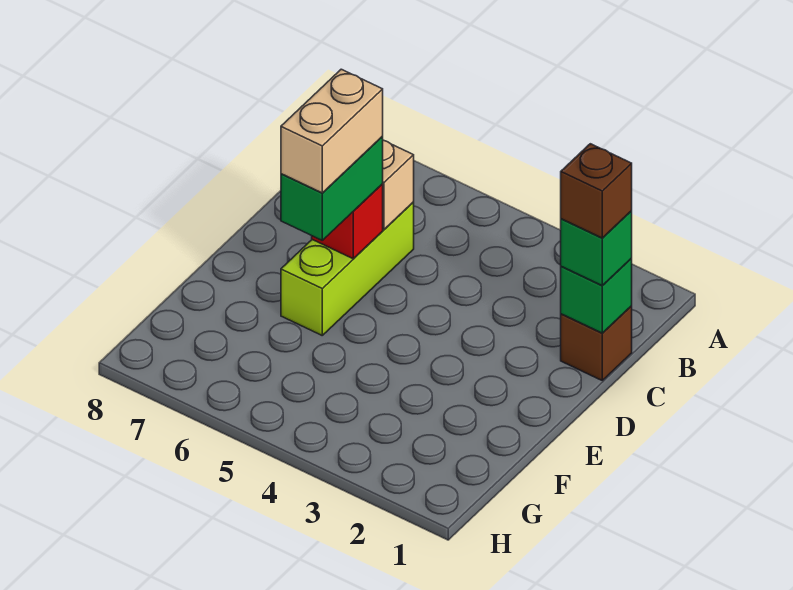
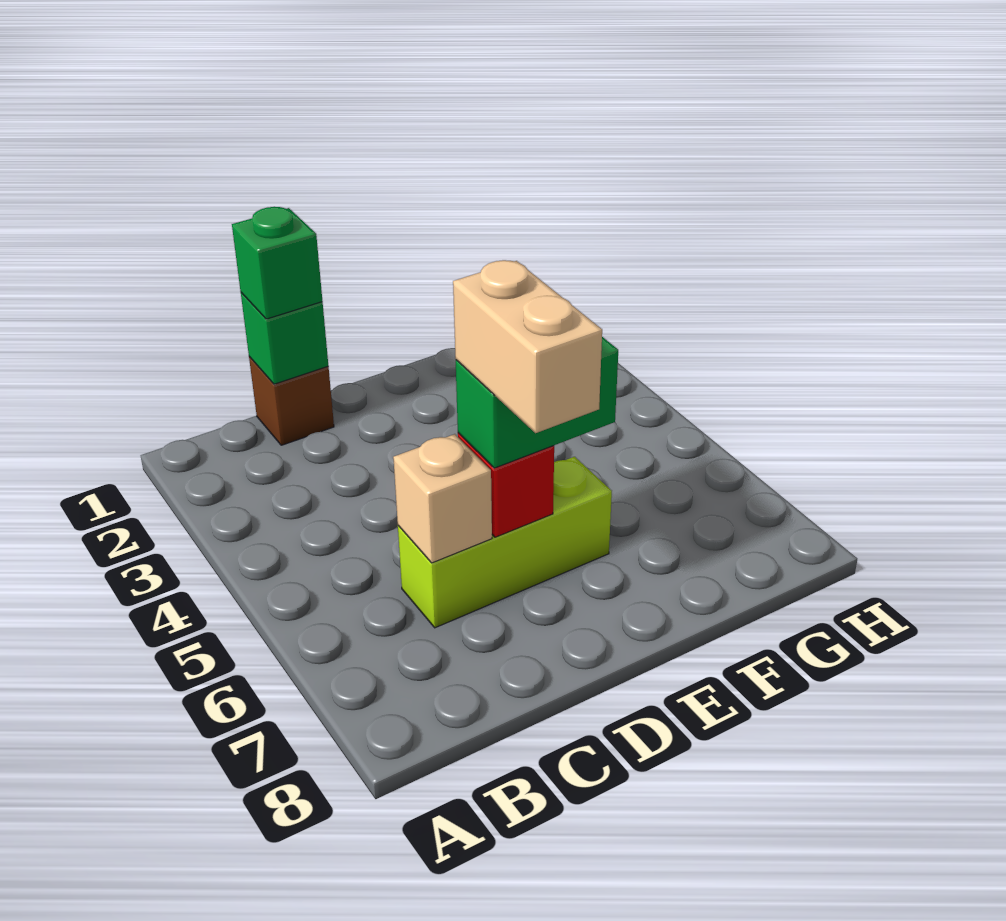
brown brick C1 level 4 -> none
tan brick D6:E6 level 4 -> tan brick D6:D7 level 4

